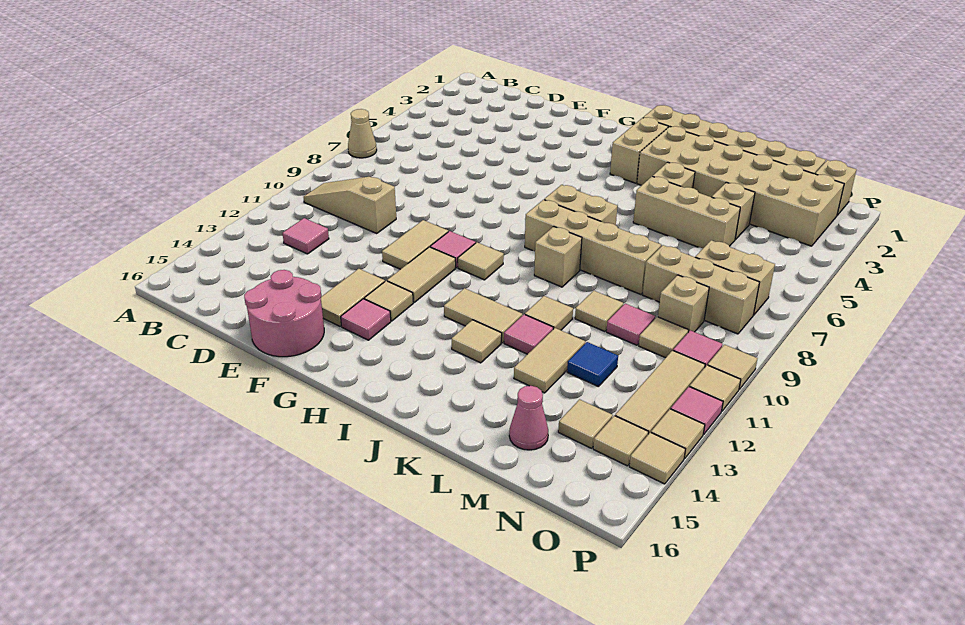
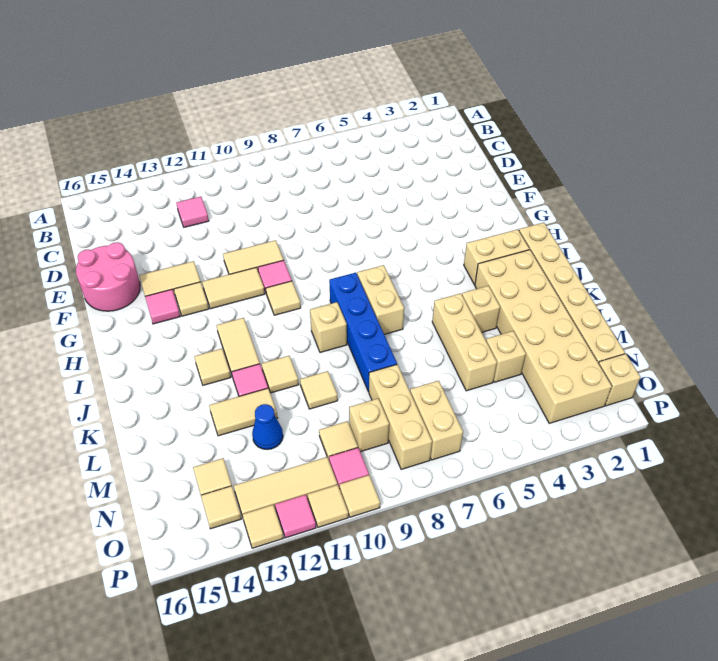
tan cone A7 level 1 -> none
tan slope B10:D10 level 1 top D -> none
tan brick I8:L8 level 1 -> blue brick I8:L8 level 1
pink tile M10 level 1 -> none
blue tile M12 level 1 -> blue cone M12 level 1
pink cone M15 level 1 -> none
tan tile P14 level 1 -> none

